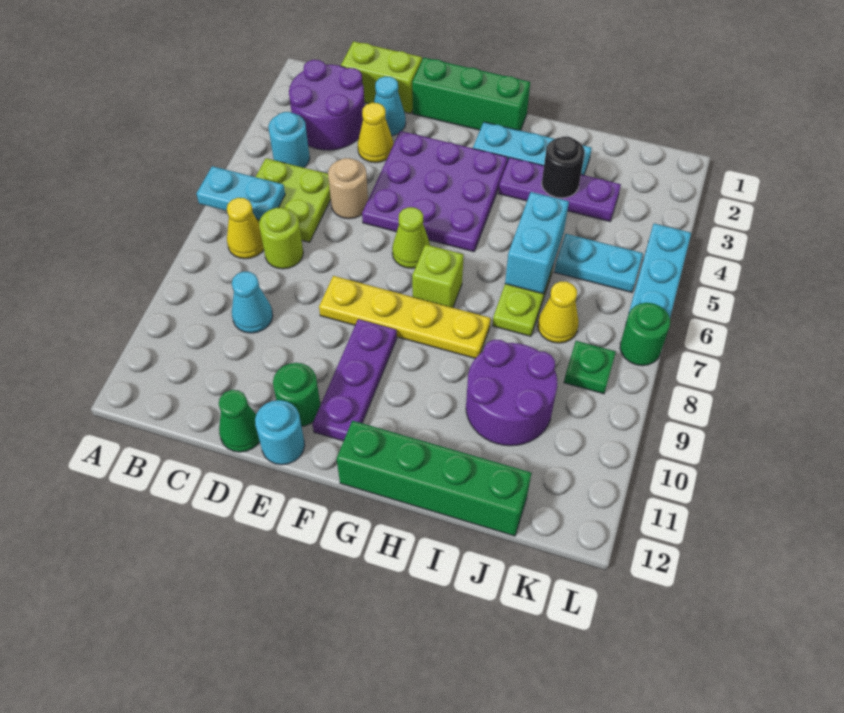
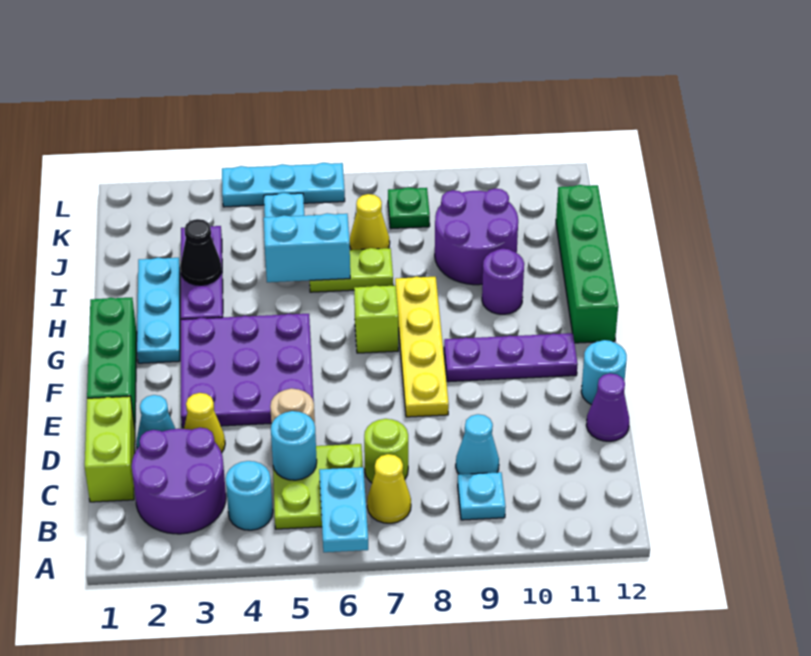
none -> cyan plate B9 level 1
none -> cyan round brick C5 level 2
green cone D12 level 1 -> purple cone D12 level 1
green round brick E11 level 1 -> none
lime cone F6 level 1 -> none
none -> purple round brick H10 level 1
black round brick I3 level 2 -> black cone I3 level 2
green round brick L7 level 1 -> none

